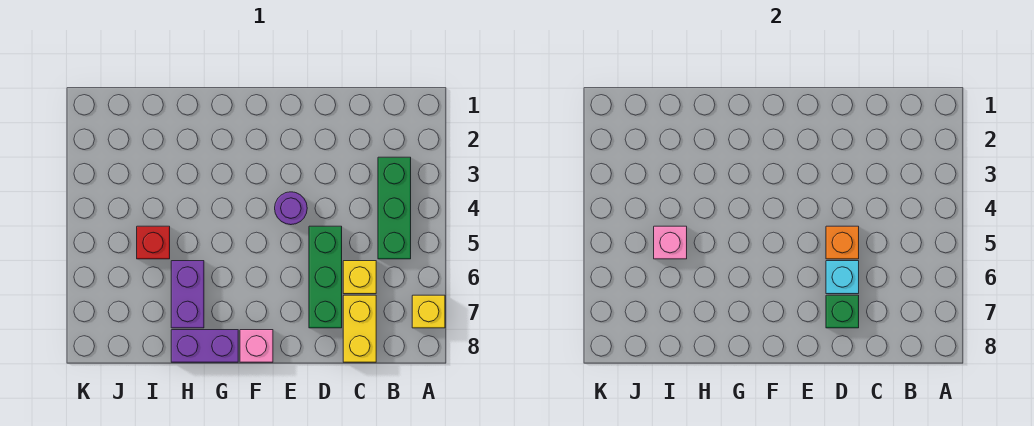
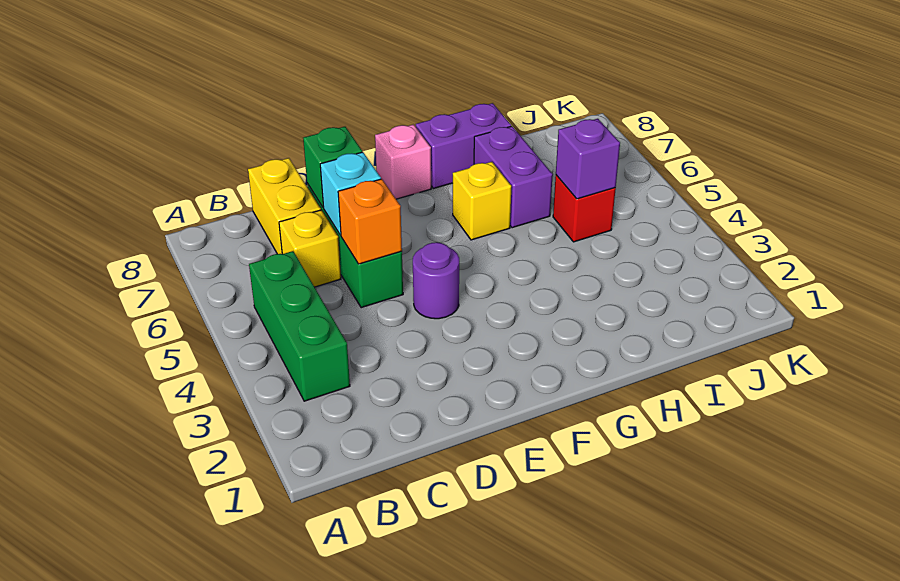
yellow brick A7 level 1 -> yellow brick G6 level 1
pink brick I5 level 2 -> purple brick I5 level 2

